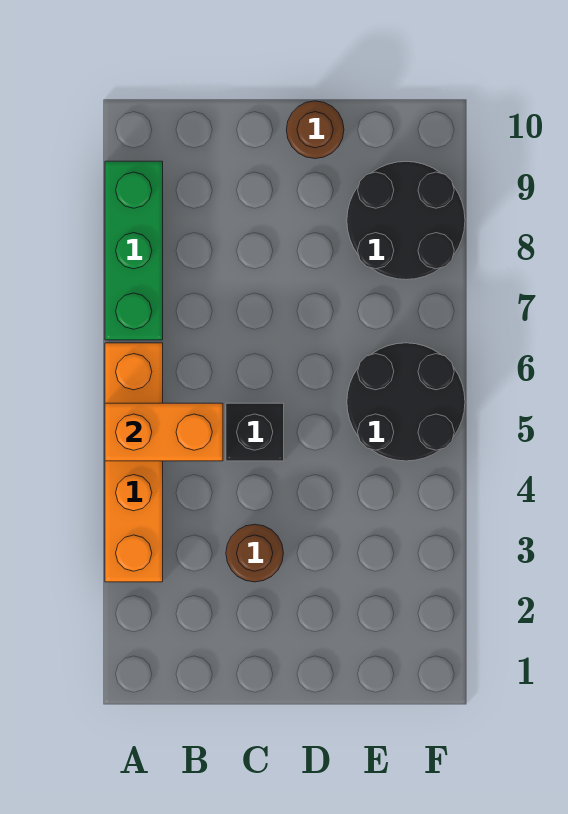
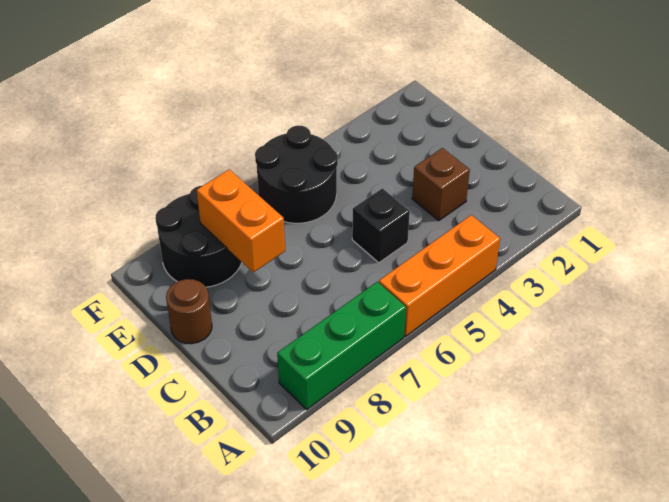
orange brick A3:A6 level 1 -> orange brick A4:A6 level 1
orange brick A5:B5 level 2 -> orange brick D8:E8 level 2
brown round brick C3 level 1 -> brown brick C3 level 1

